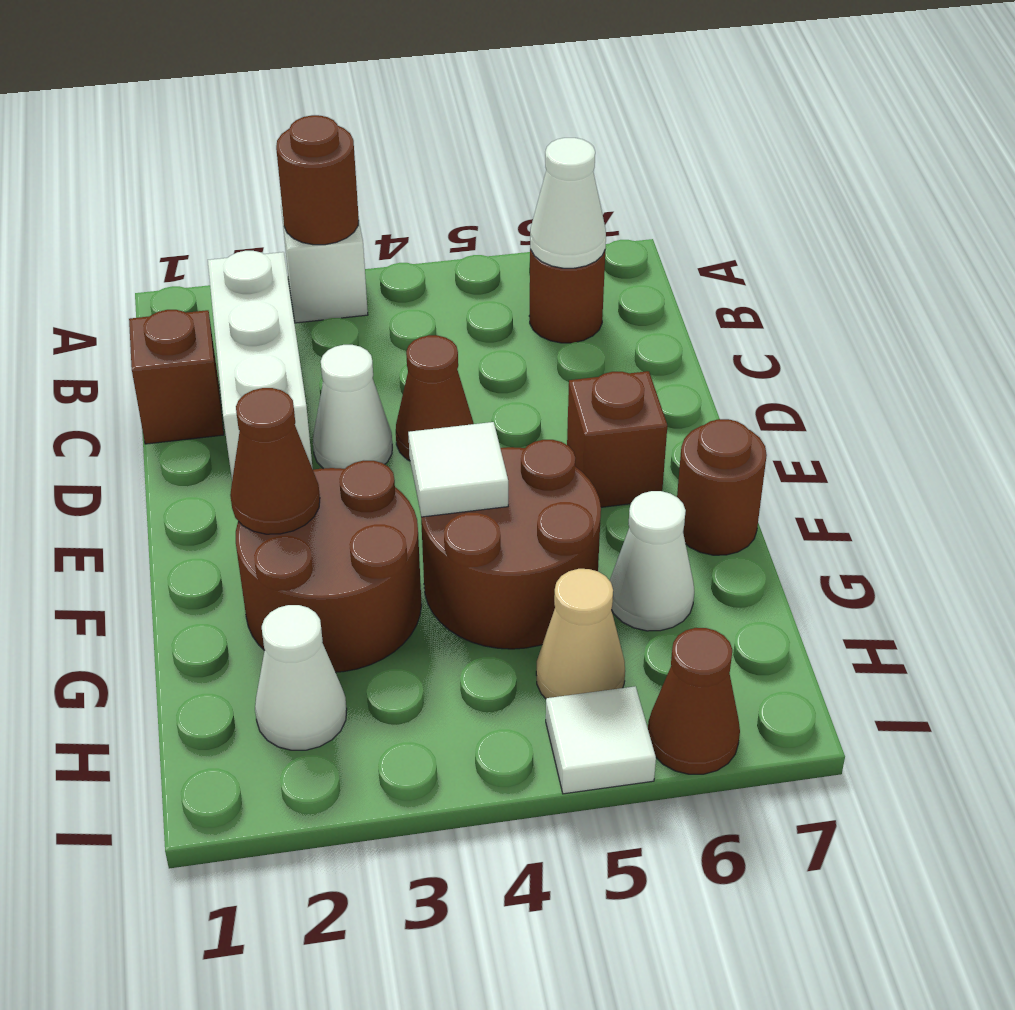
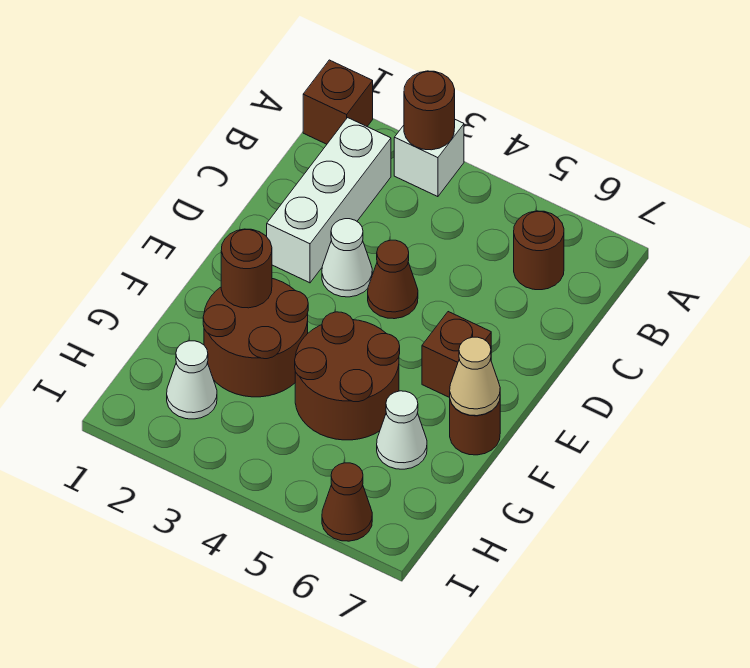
white cone B6 level 2 -> none
brown brick C1 level 1 -> brown brick A1 level 1
brown cone F2 level 2 -> brown round brick F2 level 2
white tile F4 level 2 -> none
tan cone H5 level 1 -> tan cone F7 level 2
white tile I5 level 1 -> none

